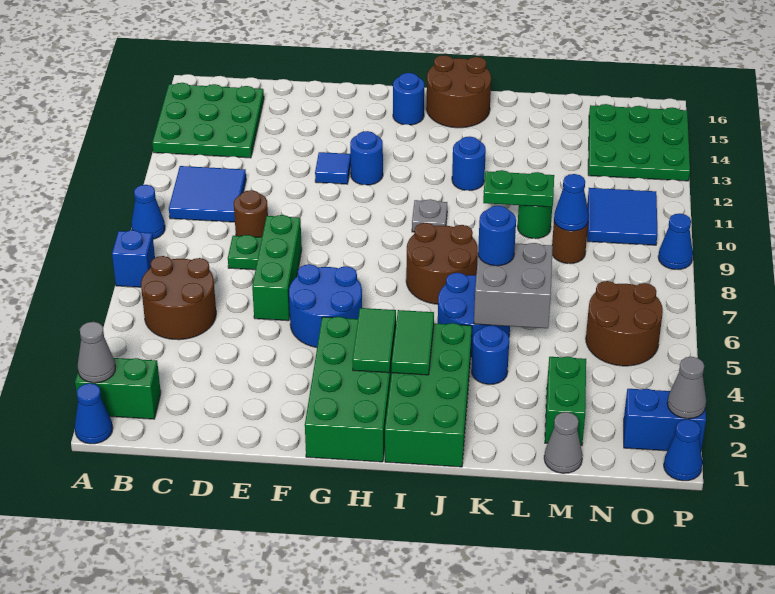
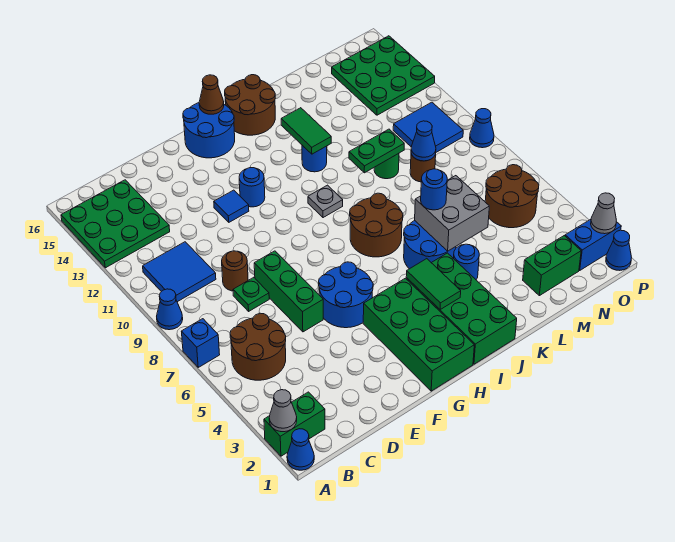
green tile H3:H4 level 2 -> green tile J12:J13 level 2
blue round brick H15 level 1 -> blue round brick G15:H16 level 1
none -> brown cone H16 level 2
grey cone M1 level 1 -> none
green brick M2:M3 level 1 -> green brick M2:N2 level 1

